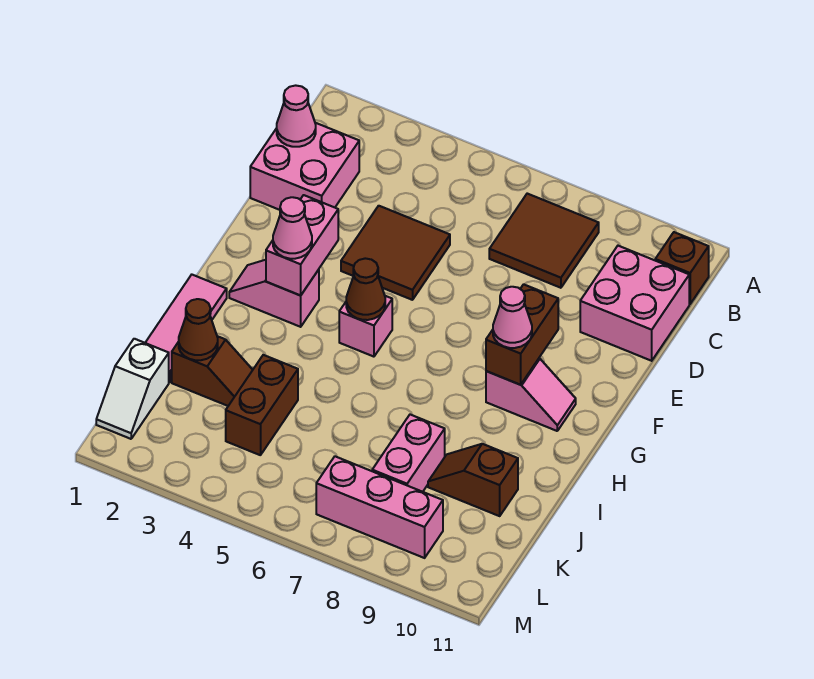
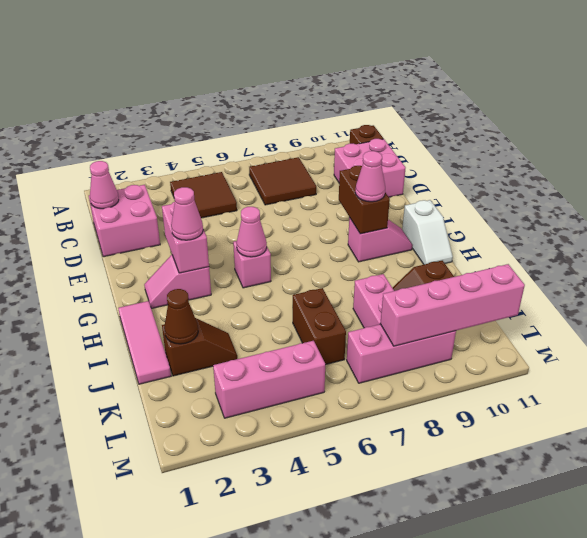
brown tile D4:E5 level 1 -> brown tile B4:C5 level 1
brown cone G5 level 2 -> pink cone G5 level 2
brown brick J4:K4 level 1 -> brown brick J6:K6 level 1
white slope K1:L1 level 1 top K -> white slope G11:H11 level 1 top G
none -> pink brick L3:L5 level 1
none -> pink brick L8:L11 level 2

